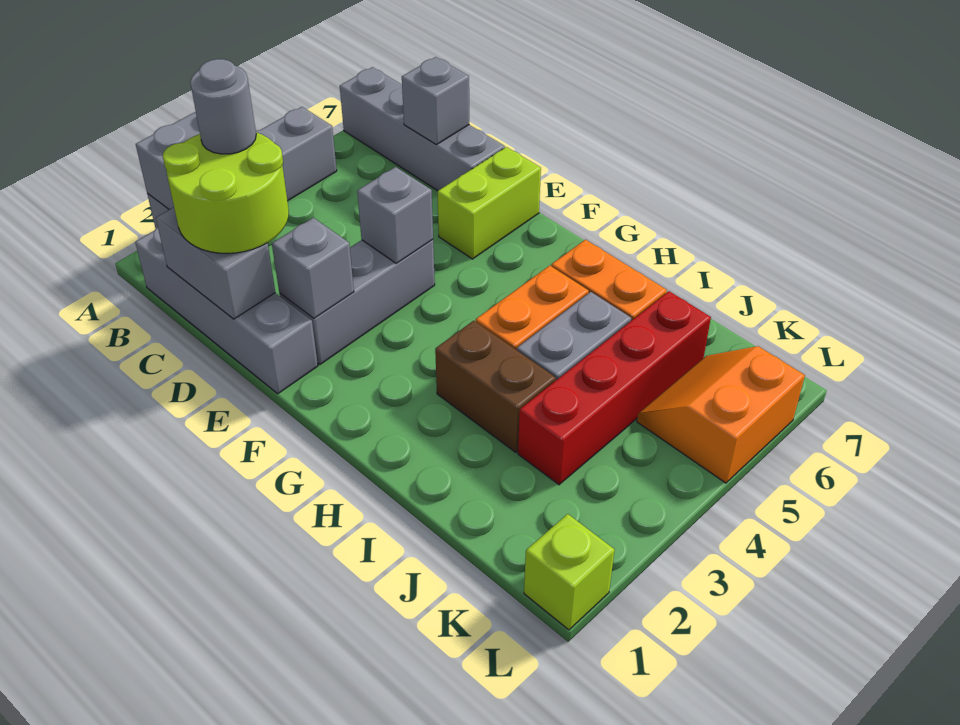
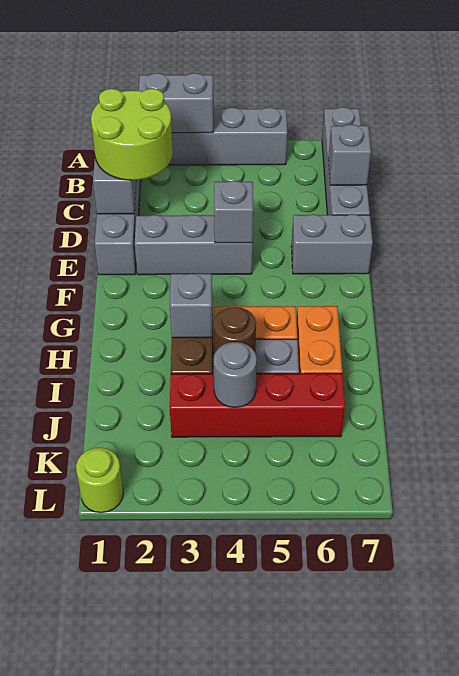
grey round brick C2 level 4 -> grey round brick J4 level 2
grey brick E2 level 2 -> grey brick H3 level 2
lime brick E6:E7 level 1 -> grey brick E6:E7 level 1
none -> brown round brick I4 level 2
orange slope K5:L6 level 1 top L -> none
lime brick L1 level 1 -> lime round brick L1 level 1

